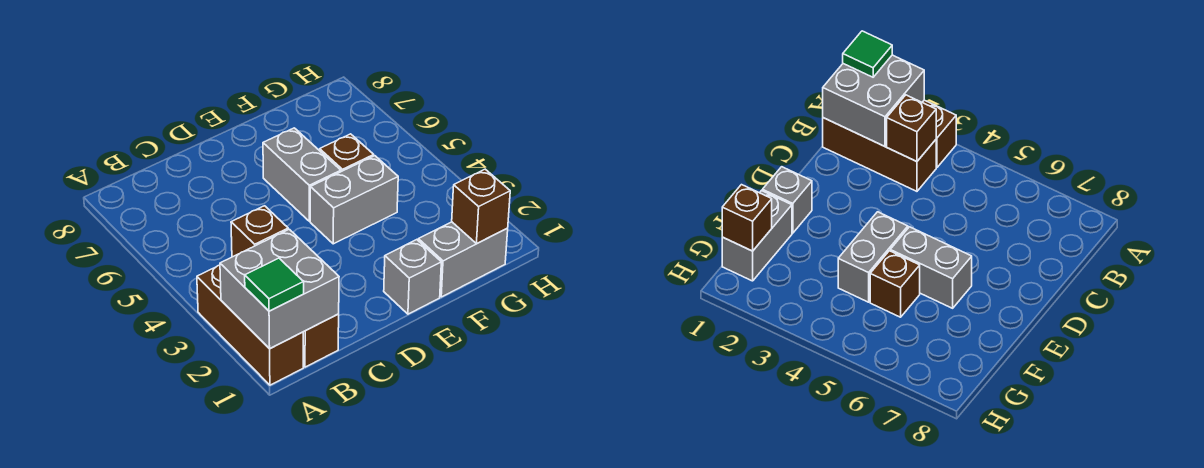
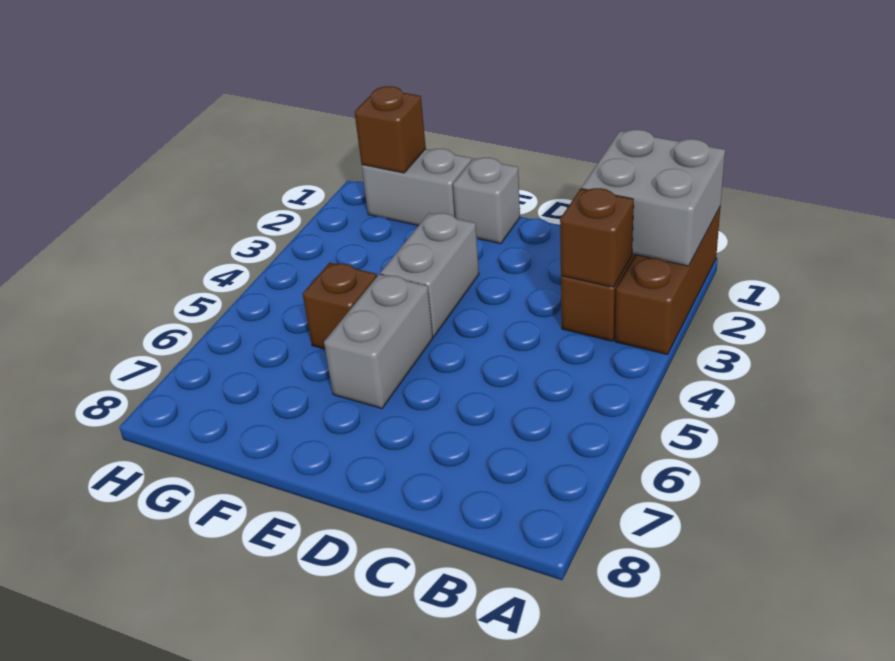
green tile A1 level 3 -> none
grey brick E4:F4 level 1 -> grey brick E3:E4 level 1

